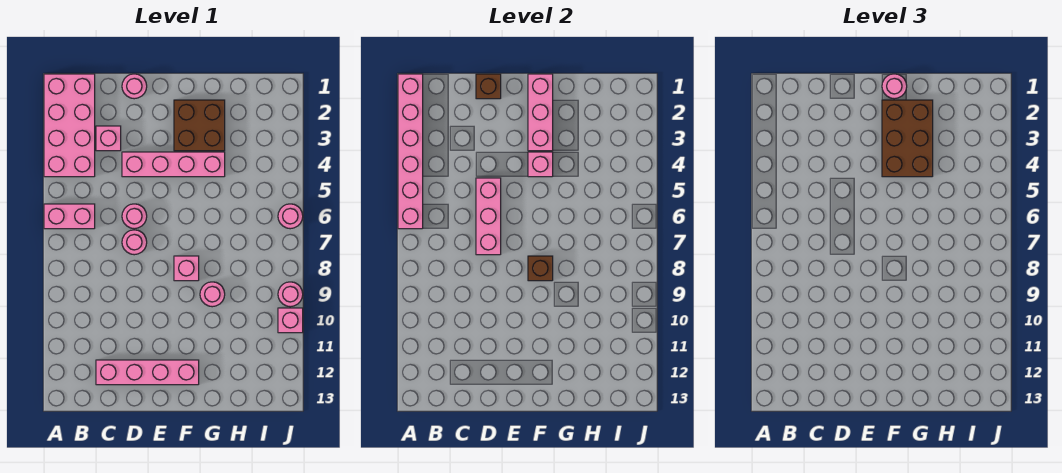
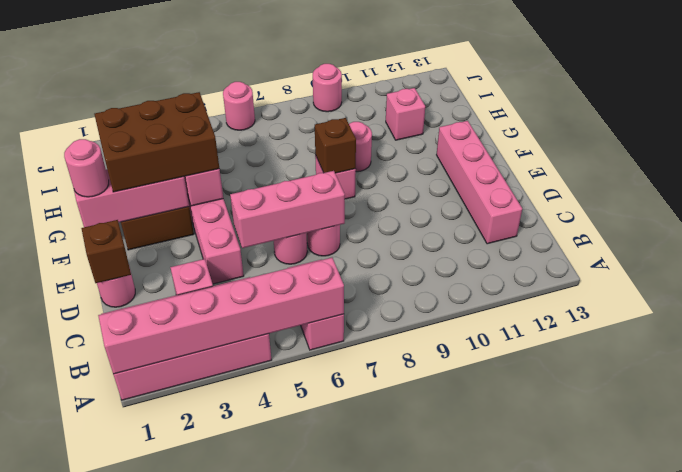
pink brick J10 level 1 -> pink brick H11 level 1

